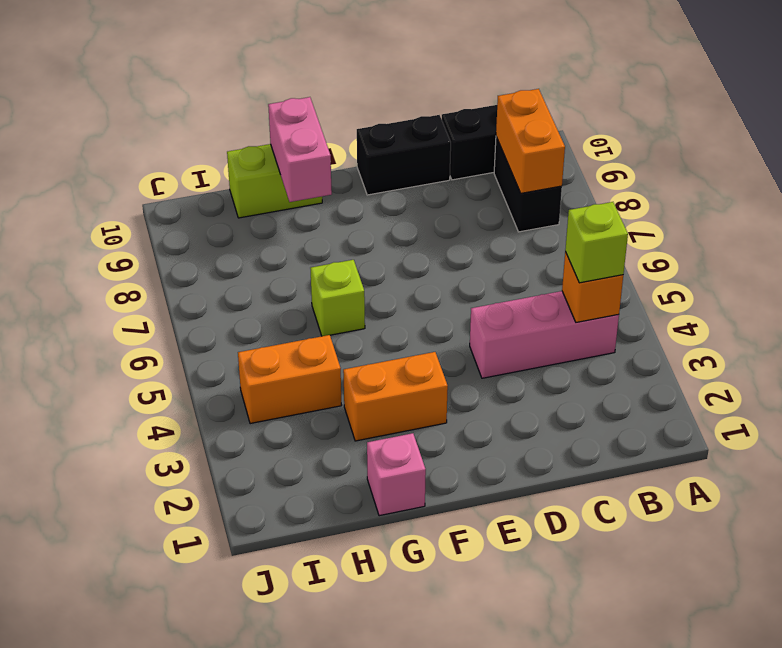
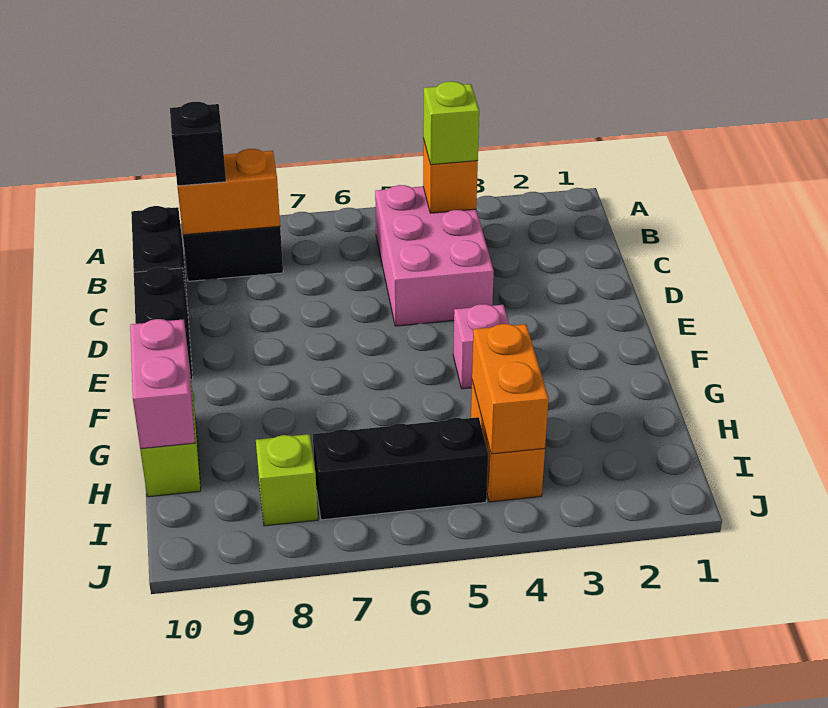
pink brick B4:D4 level 1 -> pink brick B4:D5 level 1
none -> black brick B9 level 3
orange brick F3:G3 level 1 -> orange brick H4:I4 level 2
pink brick G1 level 1 -> pink brick F4 level 1
lime brick G6 level 1 -> lime brick I8 level 1
pink brick G9:G10 level 2 -> pink brick G10:H10 level 2
none -> black brick I5:I7 level 1

